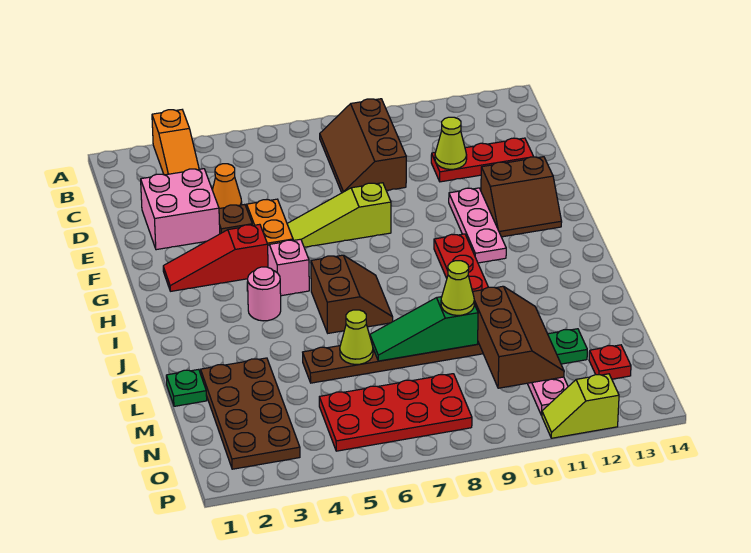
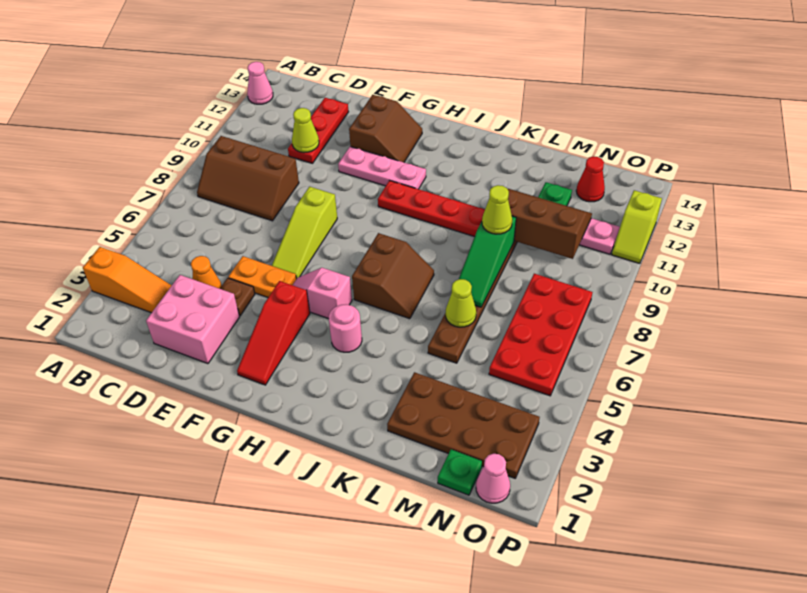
none -> pink cone A13 level 1
brown slope I6:J7 level 1 top 6 -> brown slope I6:J7 level 1 top I
green plate L1 level 1 -> green plate N1 level 1
red plate N13 level 1 -> red cone N13 level 1
none -> pink cone O1 level 1

